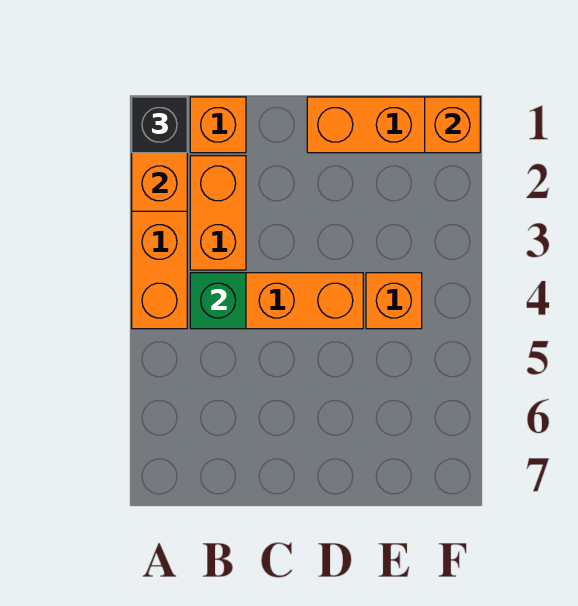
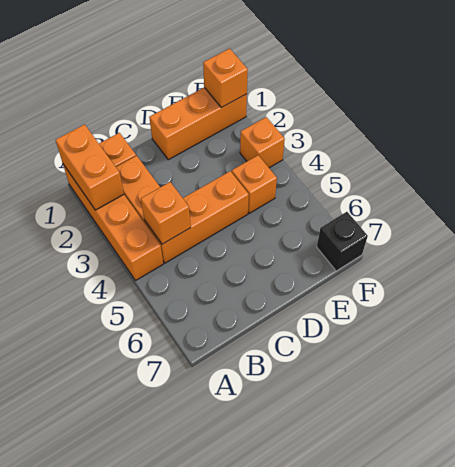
black brick A1 level 3 -> black brick F7 level 1
green brick B4 level 2 -> orange brick B4 level 2
none -> orange brick F3 level 1

